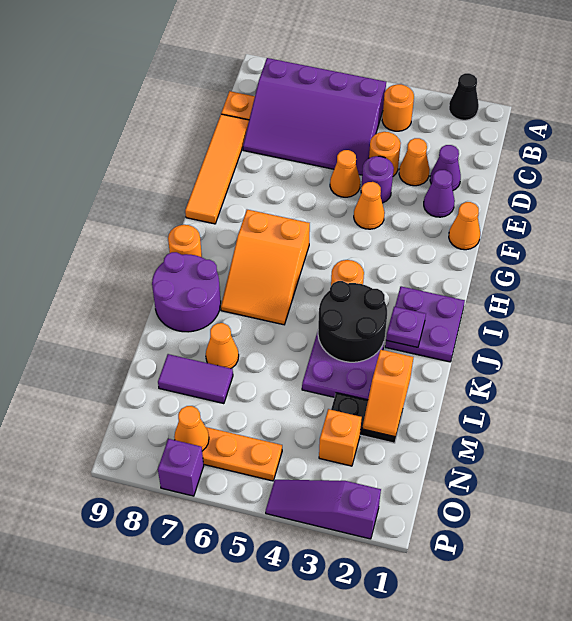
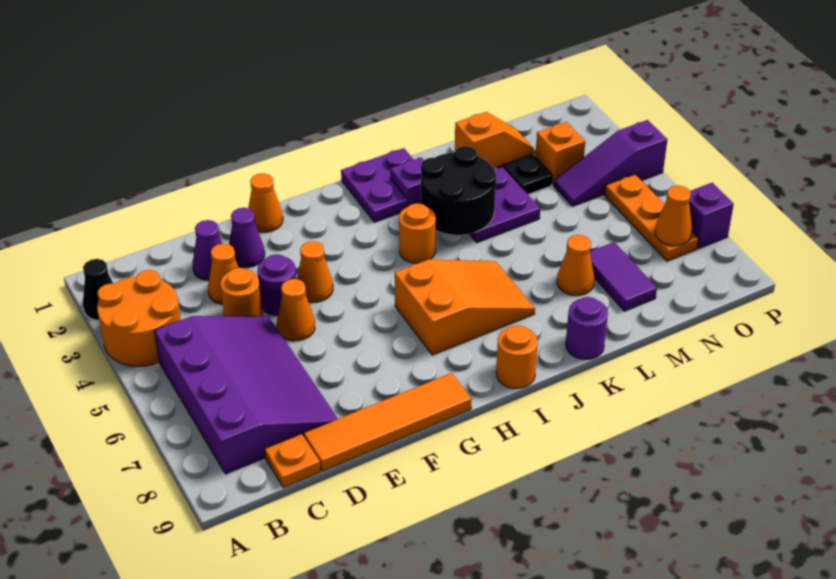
orange round brick B4 level 1 -> orange round brick A3:B4 level 1
purple round brick J8:K9 level 1 -> purple round brick K9 level 1
purple slope P2:P4 level 1 top 2 -> purple slope N4:P4 level 1 top P

